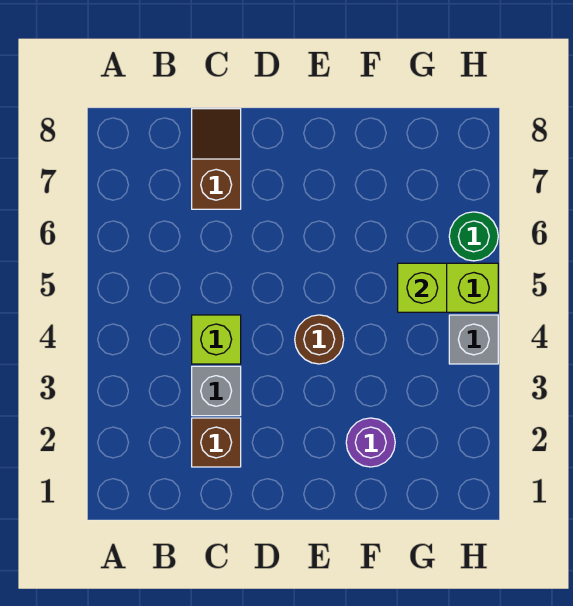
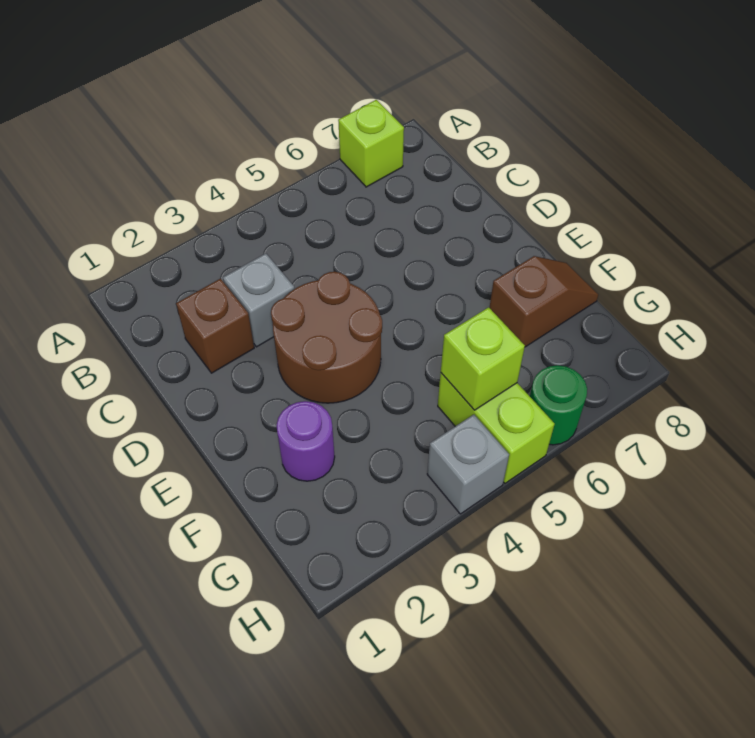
lime brick C4 level 1 -> lime brick A7 level 1
brown slope C7:C8 level 1 top 7 -> brown slope F7:F8 level 1 top 7
brown round brick E4 level 1 -> brown round brick D3:E4 level 1

